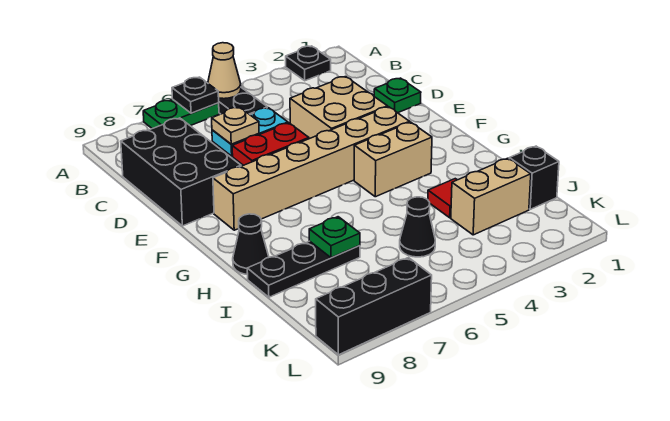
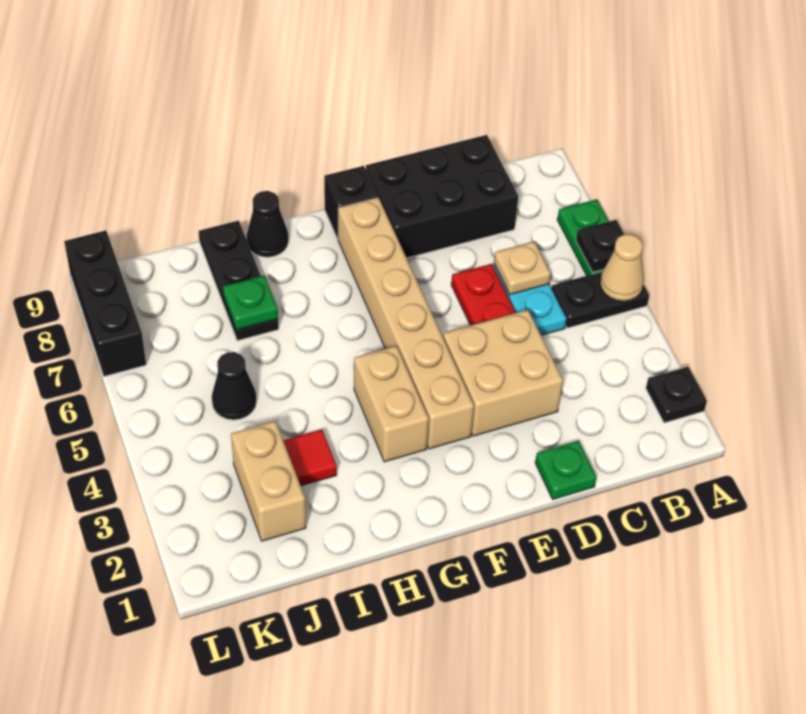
black brick J1 level 1 -> black brick F9 level 1

